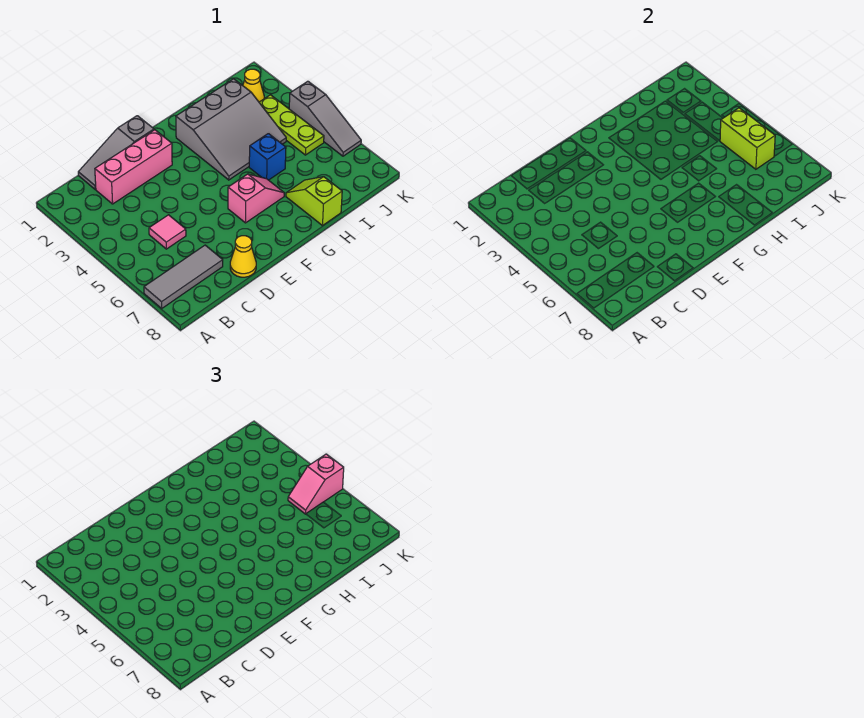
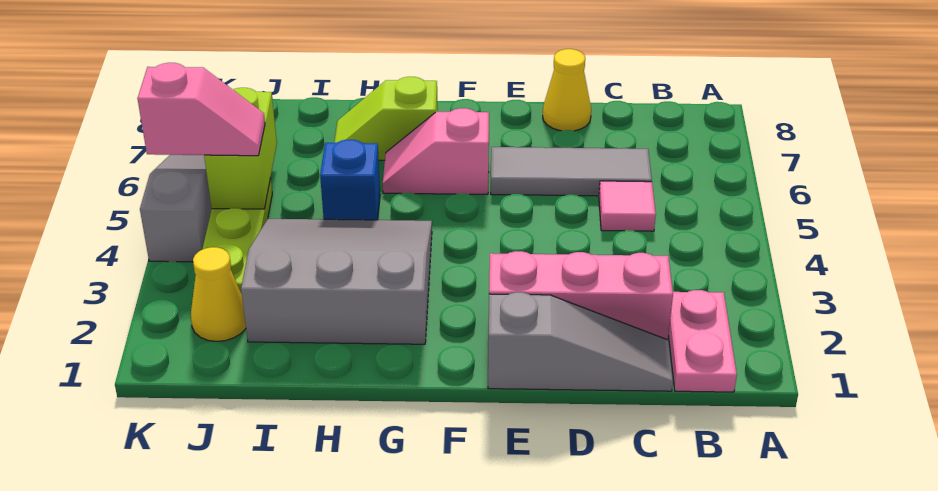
grey tile A7:C7 level 1 -> grey tile C6:E6 level 1
none -> pink plate B1:B2 level 1
lime slope H7:H8 level 1 top 8 -> lime slope G7:H7 level 1 top G

